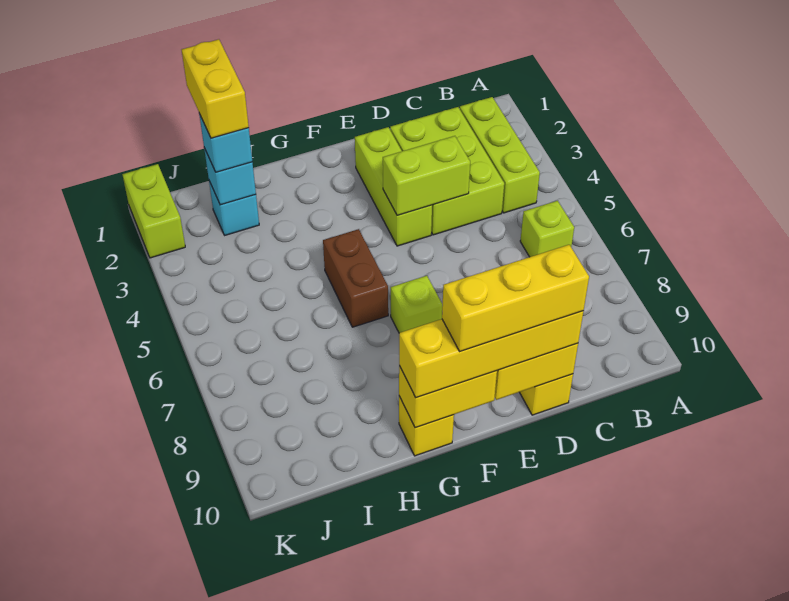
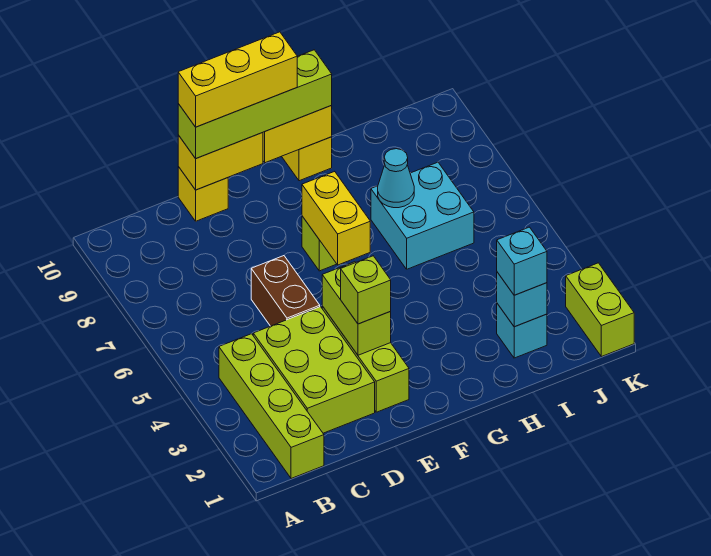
lime brick B2:B4 level 1 -> lime brick B1:B4 level 1
lime brick B6 level 1 -> lime brick E3 level 3
lime brick D4:E4 level 2 -> lime brick E3:E4 level 2
yellow brick D10:G10 level 3 -> lime brick D10:G10 level 3
brown brick G5:G6 level 1 -> brown brick D5:D6 level 1
none -> cyan brick H6:I7 level 1
none -> cyan cone H7 level 2
yellow brick I1:I2 level 4 -> yellow brick F6:F7 level 2

